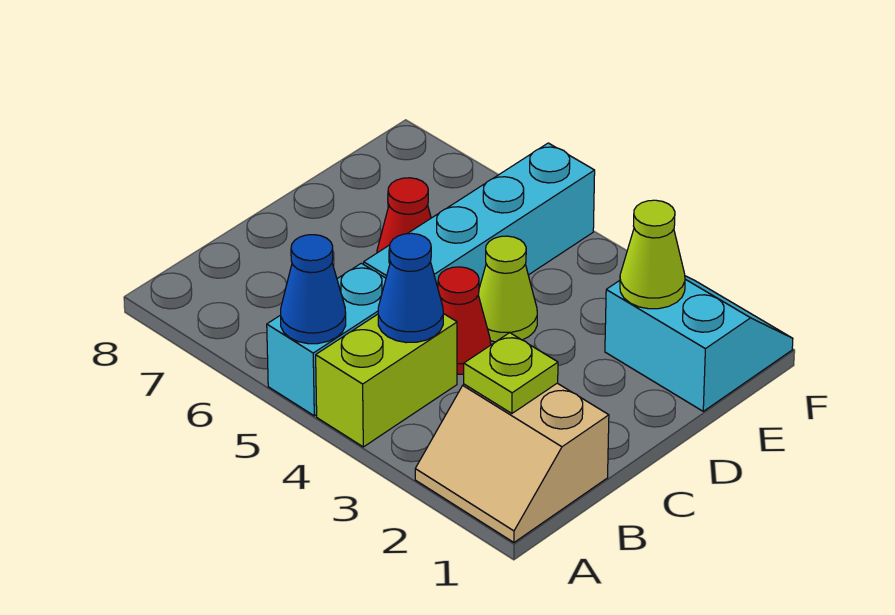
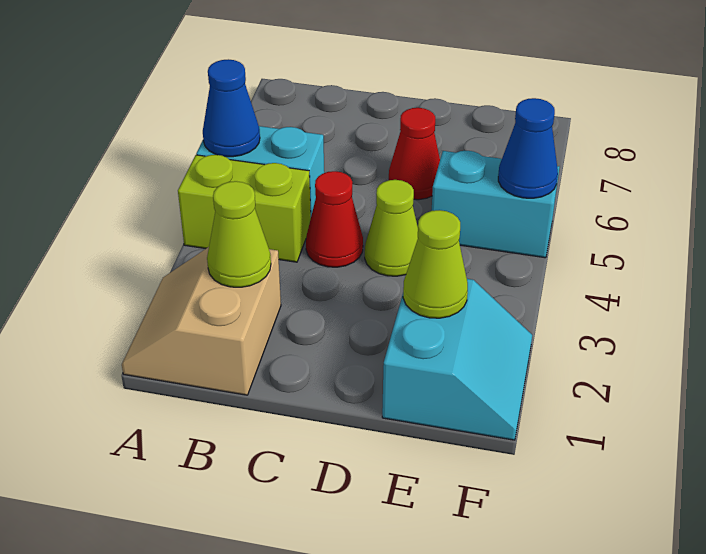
lime plate B2 level 2 -> lime cone B2 level 2
blue cone B4 level 2 -> blue cone F5 level 2
cyan brick C5:F5 level 1 -> cyan brick E5:F5 level 1

